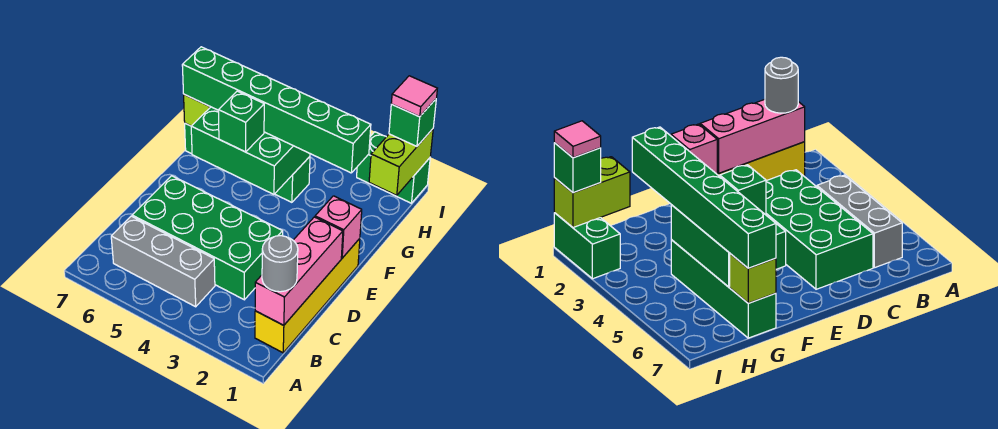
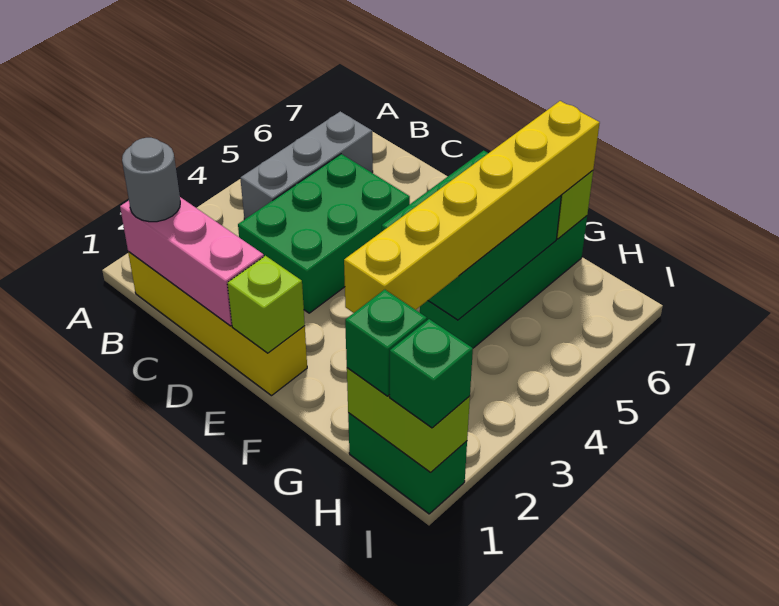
green brick C3:D6 level 1 -> green brick C3:D5 level 1
pink brick E1 level 2 -> lime brick E1 level 2
green brick F5 level 3 -> green brick H1 level 3
green brick G2:G7 level 3 -> yellow brick G2:G7 level 3
green brick I1:I2 level 1 -> green brick H1:I1 level 1
pink tile I1 level 4 -> none

